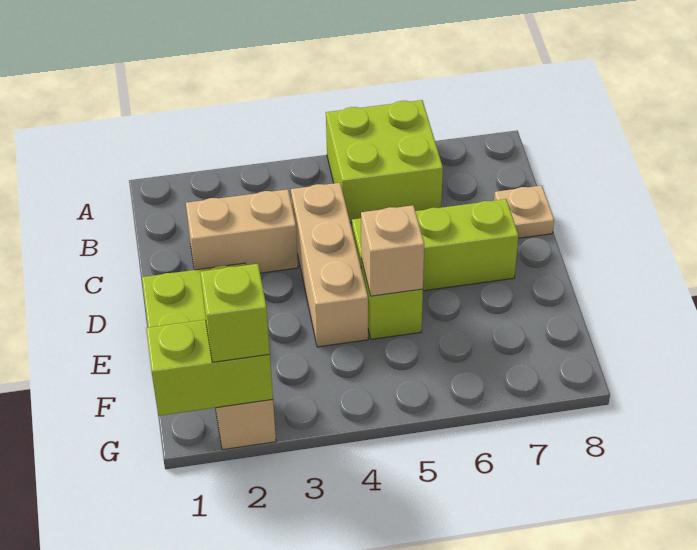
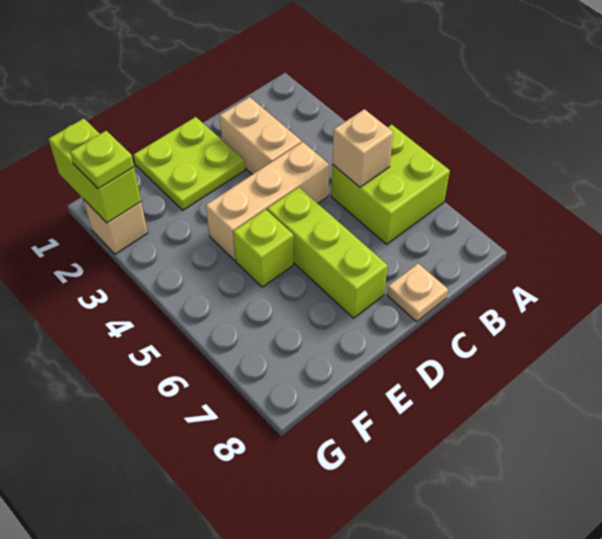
tan brick E5 level 2 -> tan brick B5 level 2
lime brick G2 level 3 -> lime plate G2 level 3

